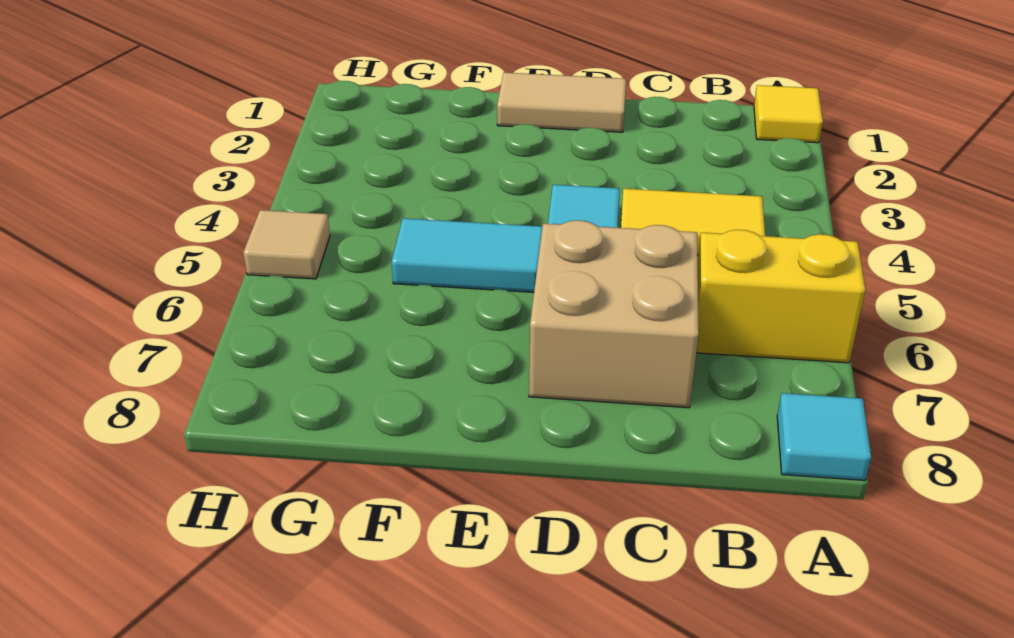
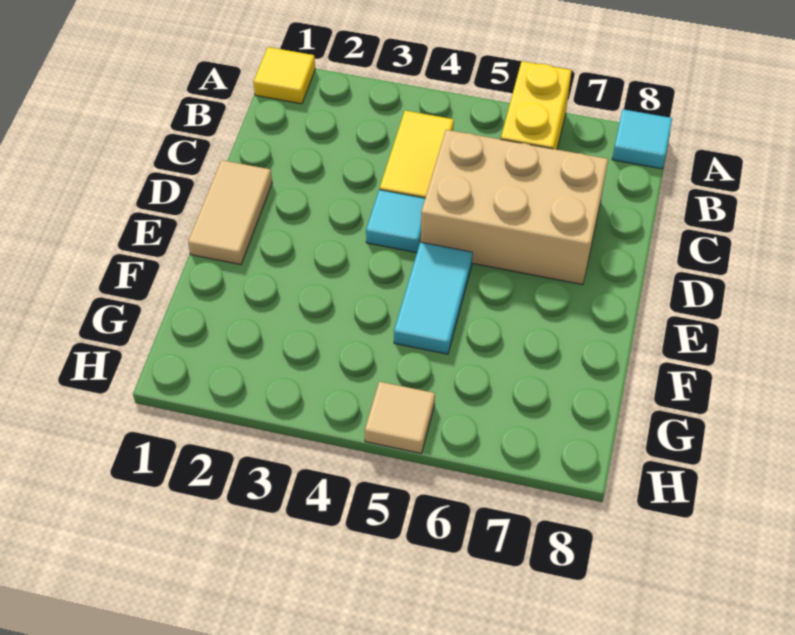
tan brick C6:D7 level 1 -> tan brick C5:D7 level 1

